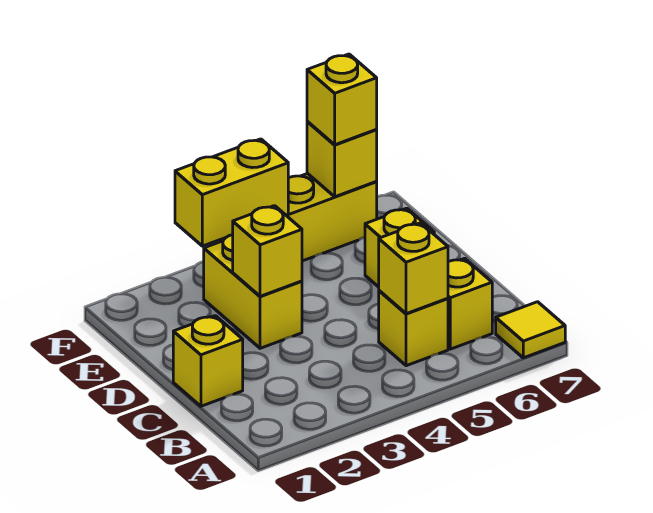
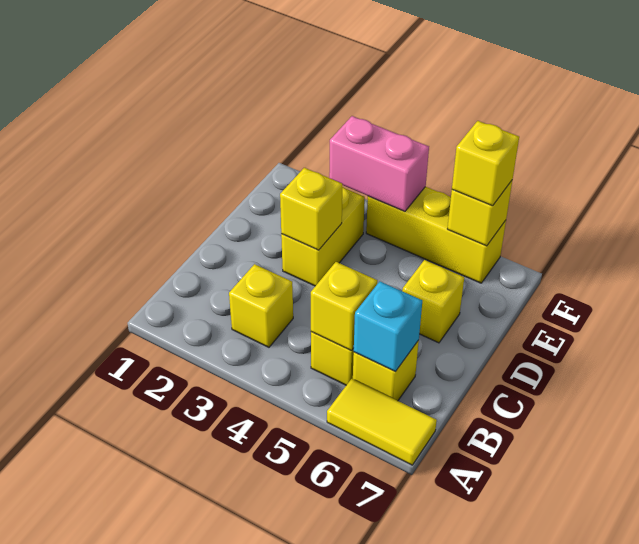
yellow tile A7 level 1 -> yellow tile A6:A7 level 1
none -> cyan brick B6 level 2
yellow brick C1 level 1 -> yellow brick B3 level 1
yellow brick F3:F4 level 2 -> pink brick F3:F4 level 2

